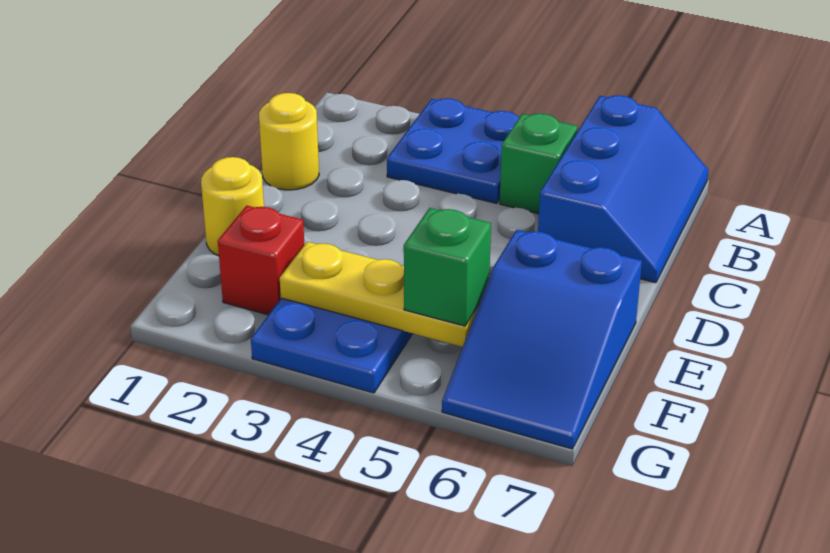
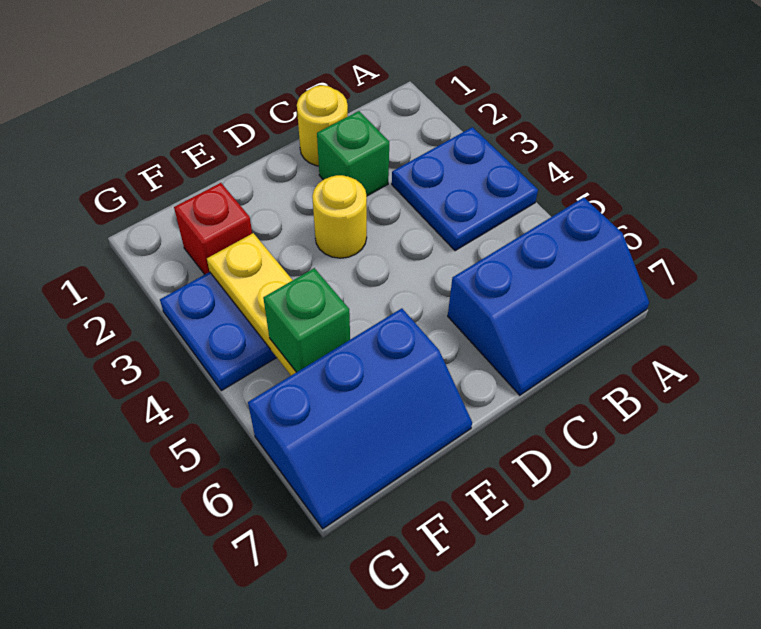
green brick B5 level 1 -> green brick C2 level 1
yellow round brick E1 level 1 -> yellow round brick D3 level 1
blue slope E6:G7 level 1 top E -> blue slope E6:G7 level 1 top 6

